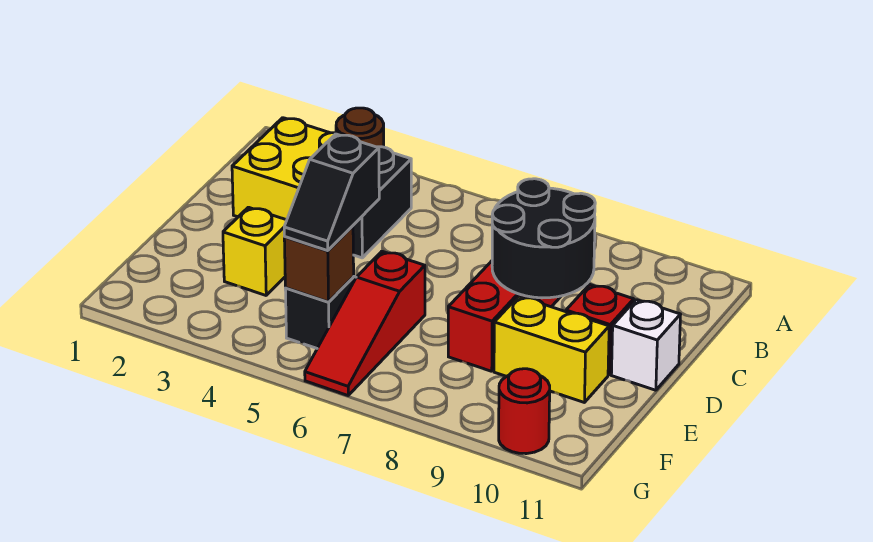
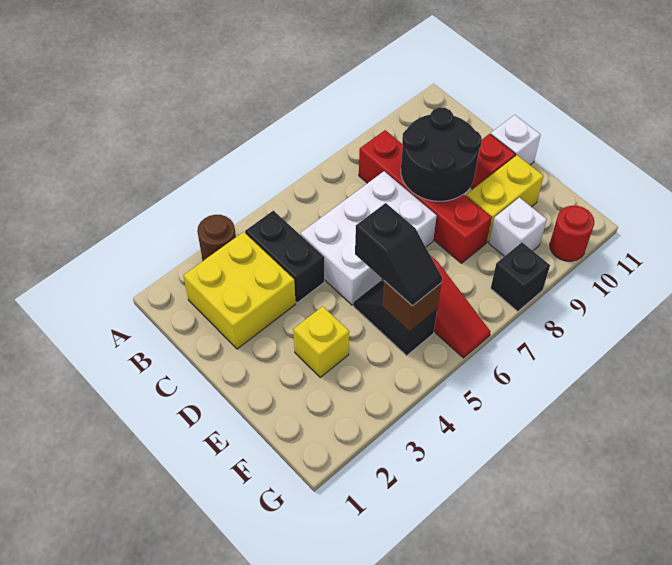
none -> white brick C5:D7 level 1
none -> white brick F9 level 1
none -> black brick G8 level 1

